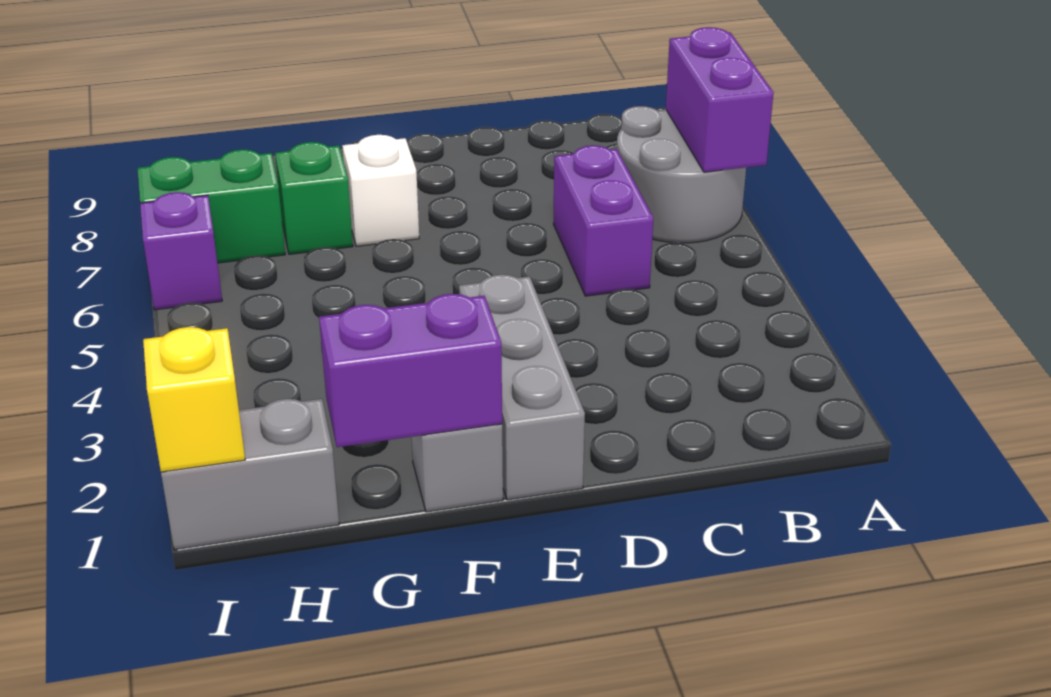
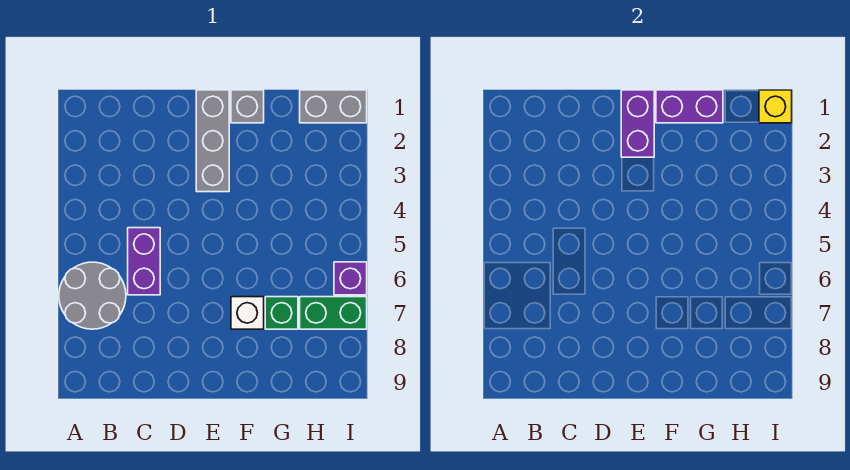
purple brick A6:A7 level 2 -> purple brick E1:E2 level 2

